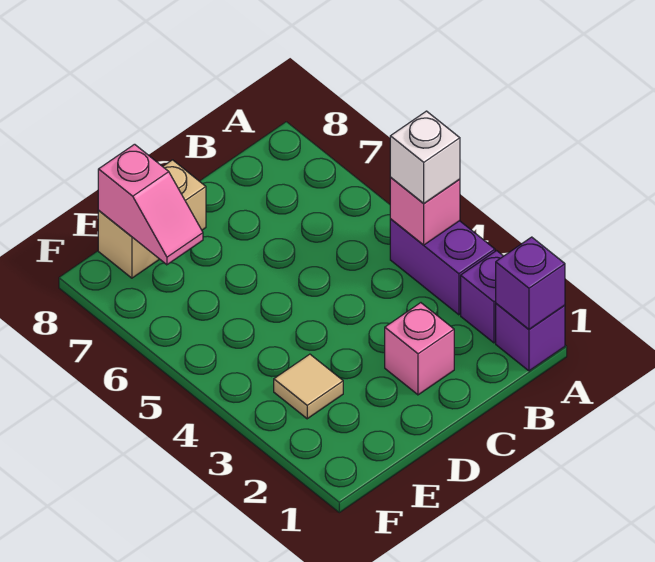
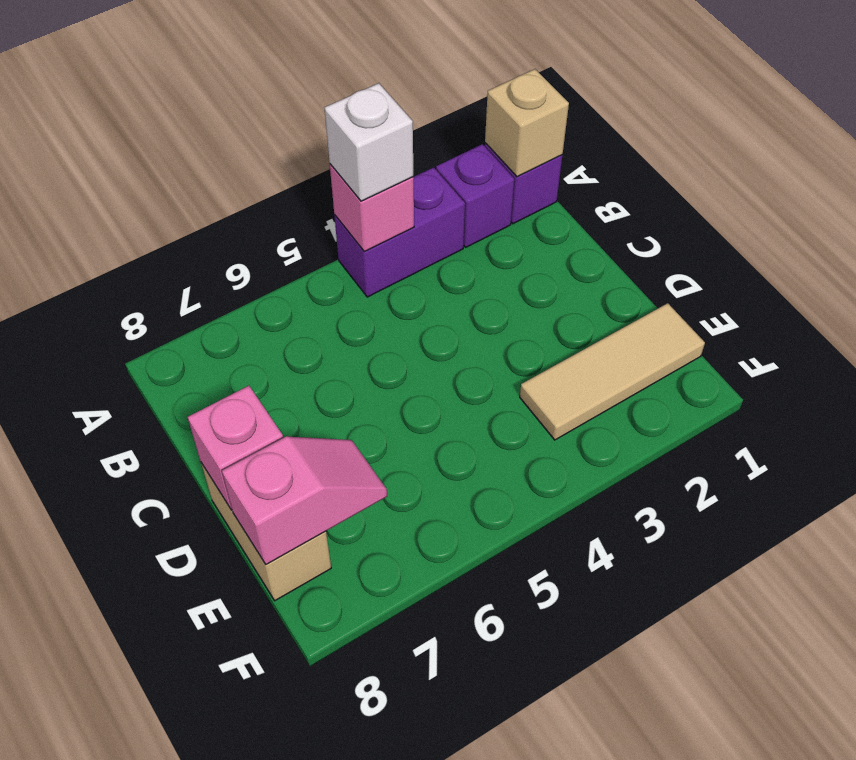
purple brick A1 level 2 -> tan brick A1 level 2
pink brick C2 level 1 -> pink brick D8 level 2
tan tile E3 level 1 -> tan tile E1:E3 level 1

